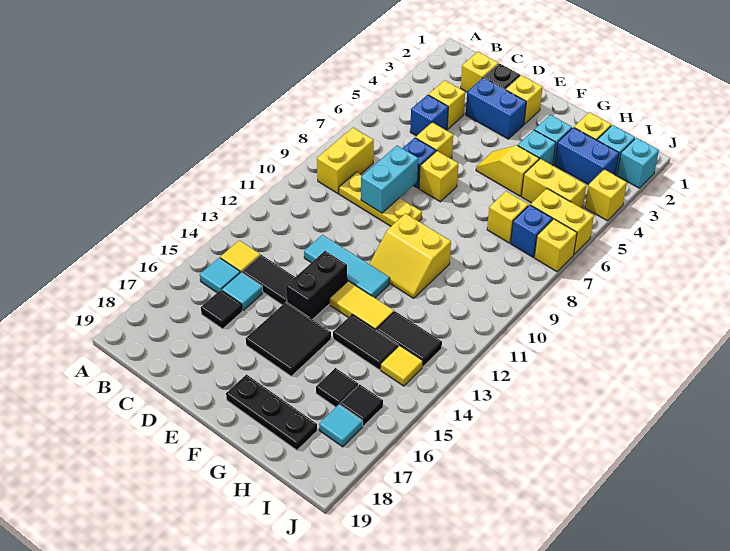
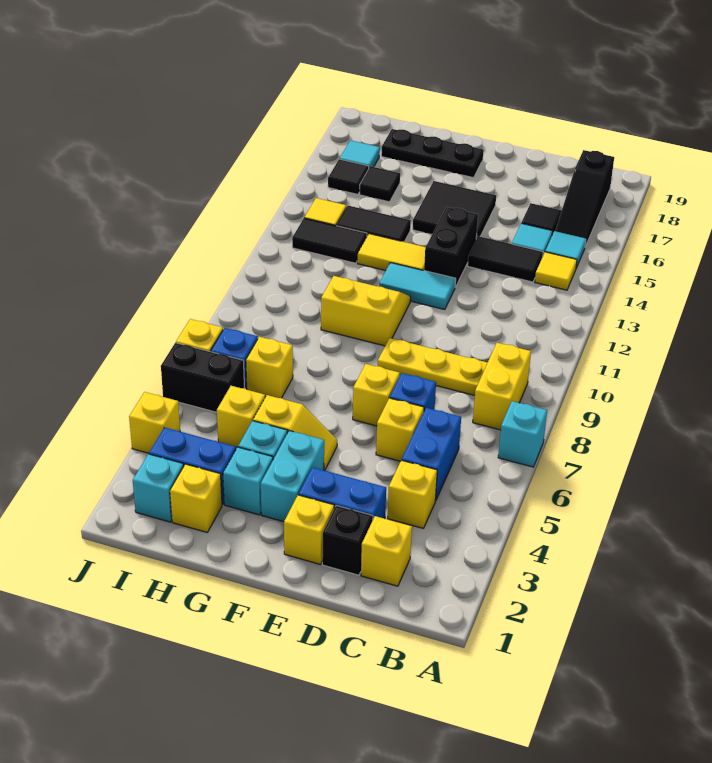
none -> black slope B16:B18 level 1 top 18
blue brick C5 level 1 -> blue brick C5:C6 level 1
cyan brick D8:D9 level 2 -> cyan brick F3:F4 level 1
cyan tile D12:F12 level 1 -> cyan tile E12:F12 level 1
yellow brick H5:I5 level 1 -> yellow brick H5 level 1
yellow brick I6:J6 level 1 -> black brick I6:J6 level 1
cyan brick J2 level 1 -> cyan brick A7 level 1

